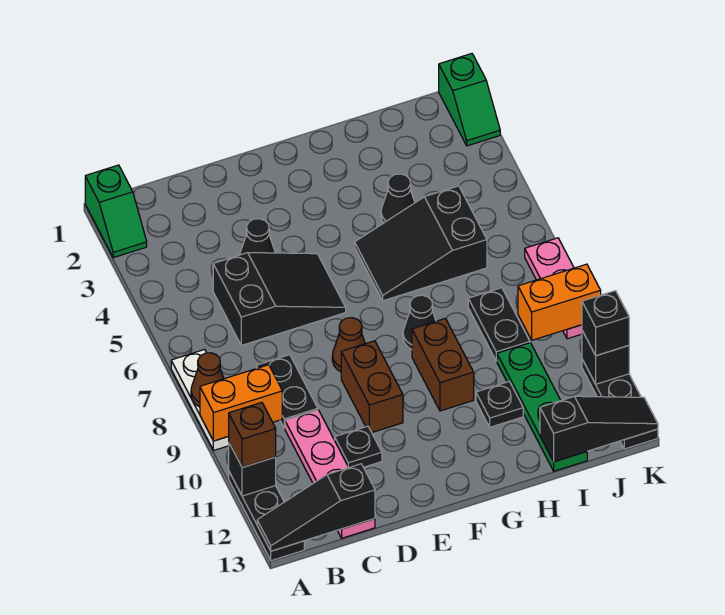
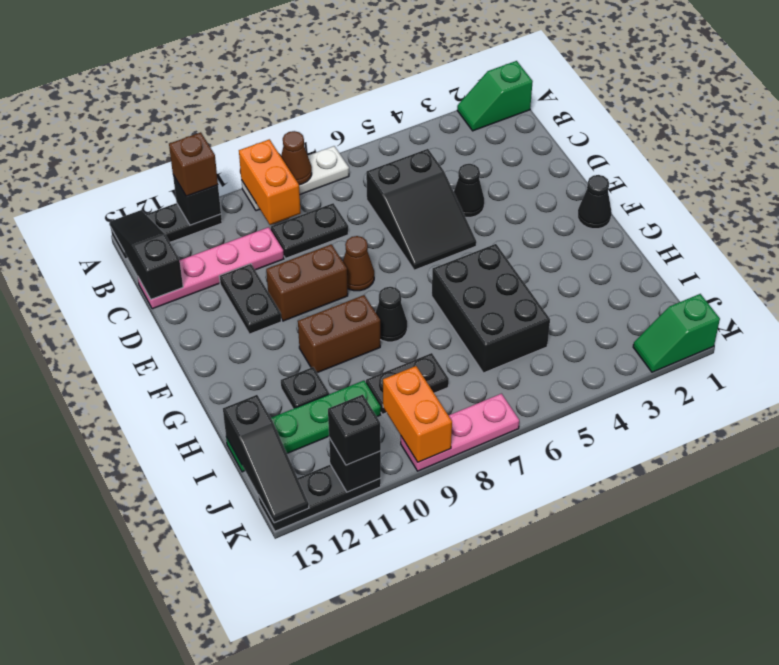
black plate D11 level 1 -> black plate D11:E11 level 1
black slope G5:I6 level 1 top I -> black brick G5:I6 level 1
black cone H4 level 1 -> black cone F1 level 1

